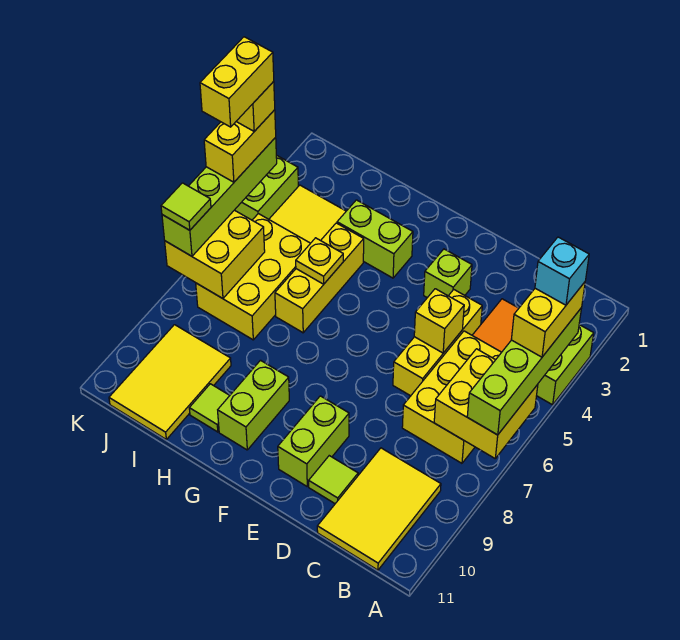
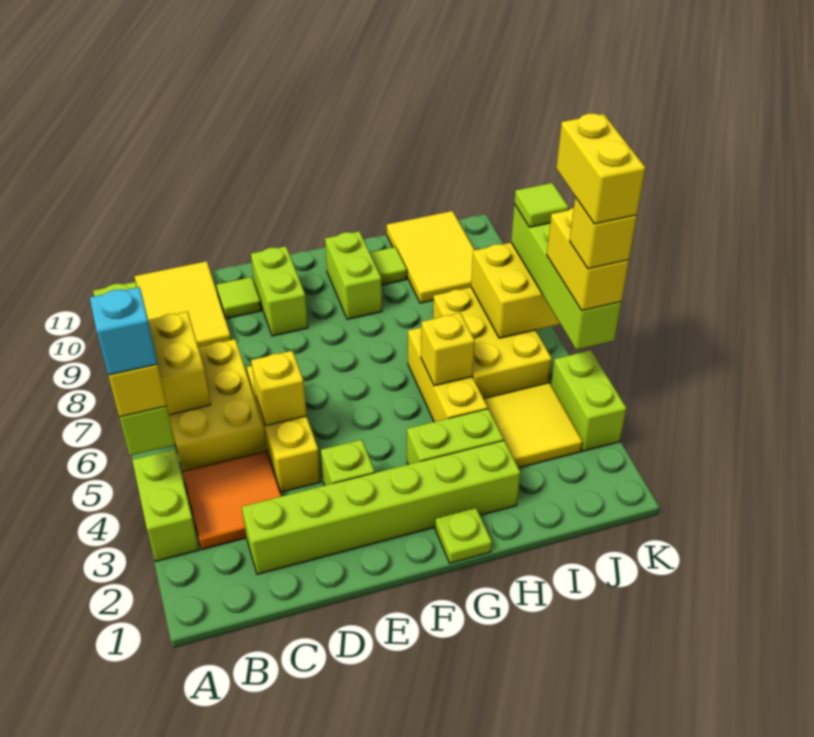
none -> lime brick C2:H2 level 1
none -> lime plate G1 level 1
yellow plate H5 level 2 -> yellow brick H5 level 2

